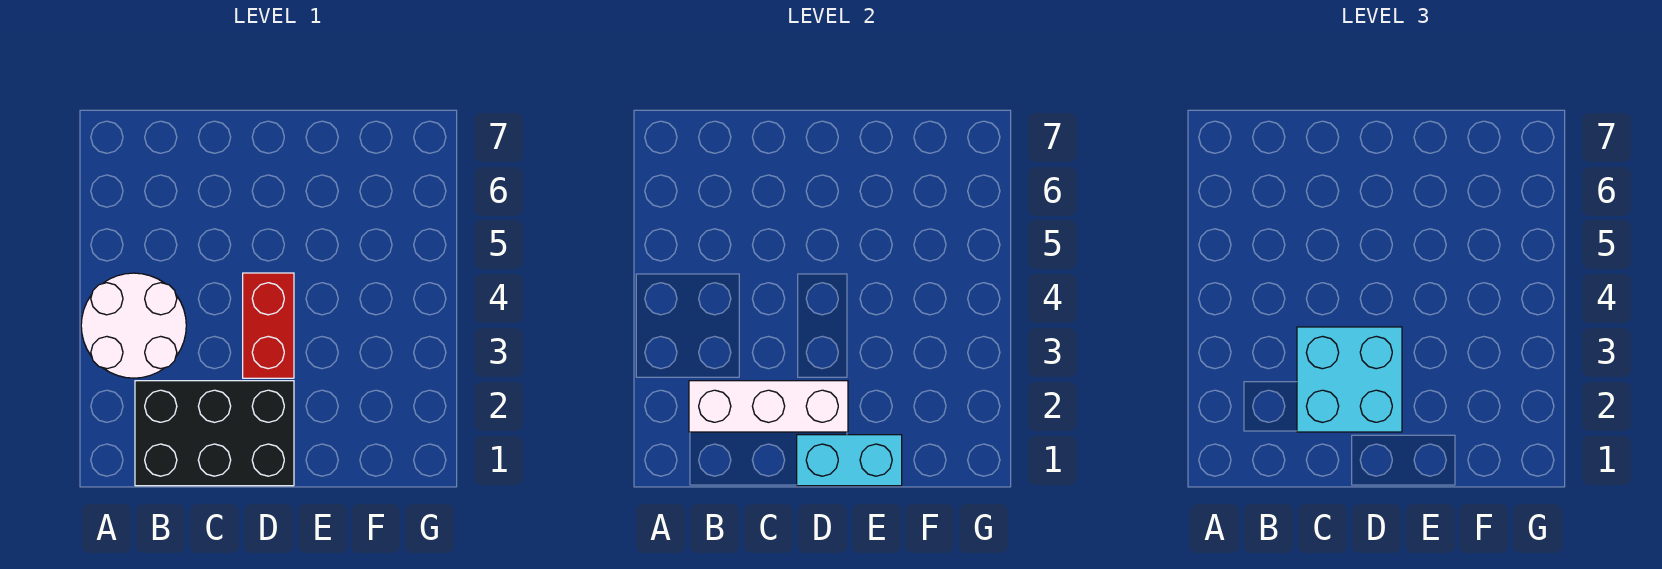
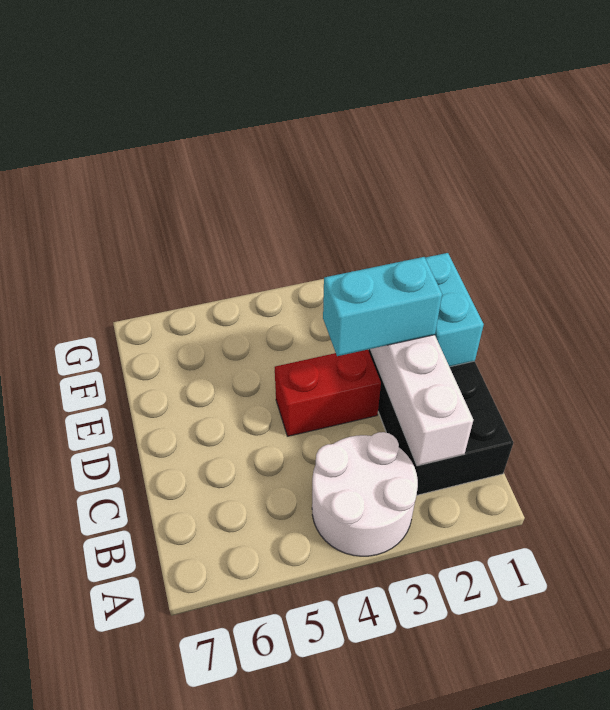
cyan brick C2:D3 level 3 -> cyan brick D2:D3 level 3

